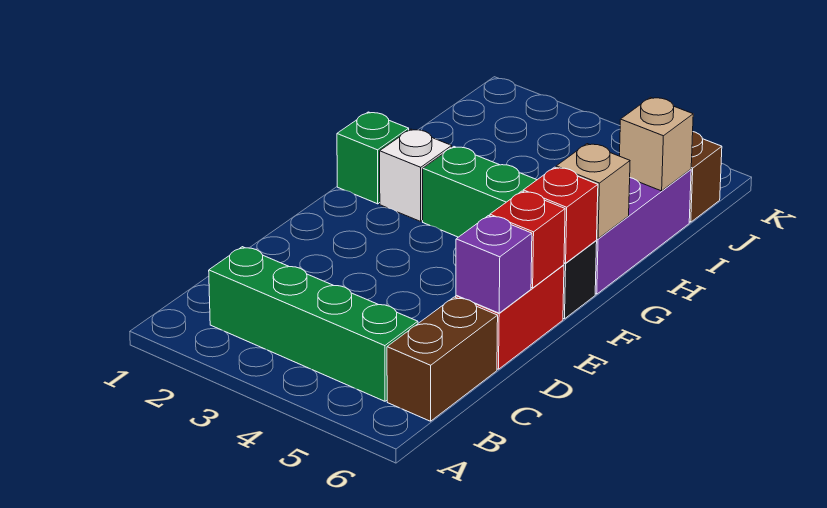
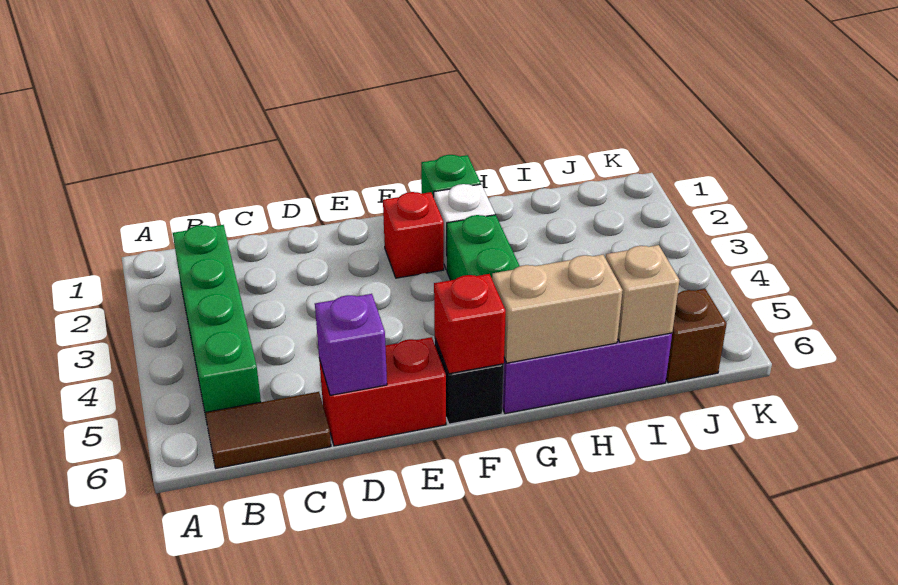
brown brick B6:C6 level 1 -> brown tile B6:C6 level 1
red brick E6 level 2 -> red brick F2 level 1
tan brick G6 level 2 -> tan brick G6:H6 level 2

